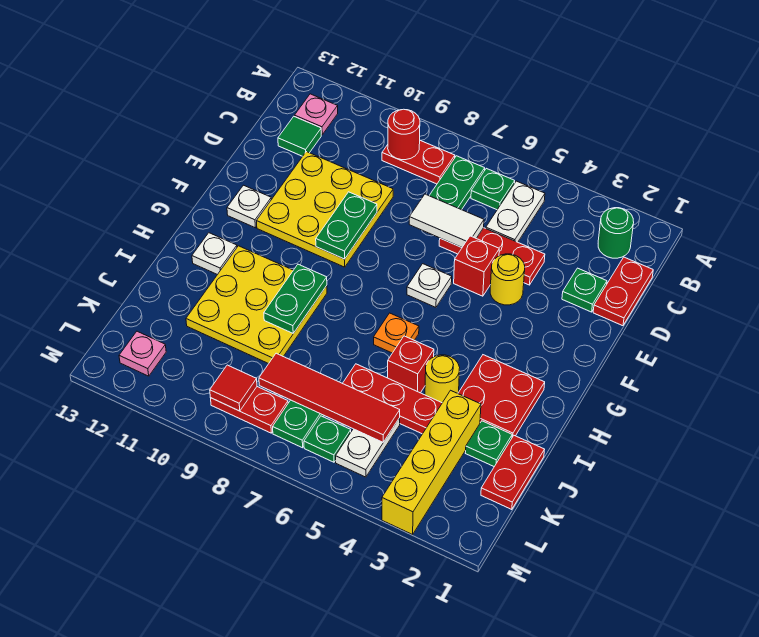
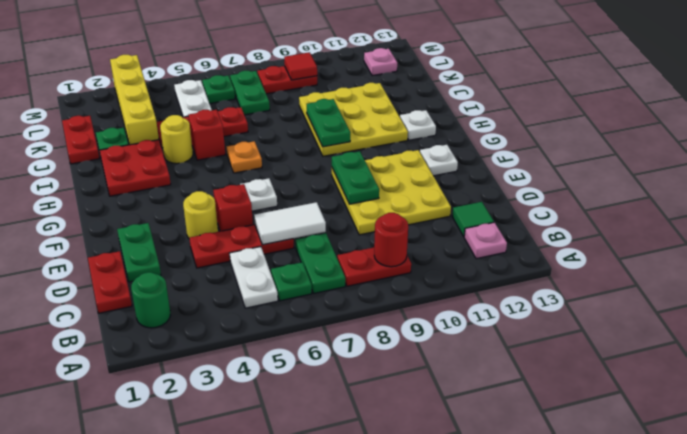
green plate D2 level 1 -> green plate D2:E2 level 1
red tile K5:K8 level 2 -> none

